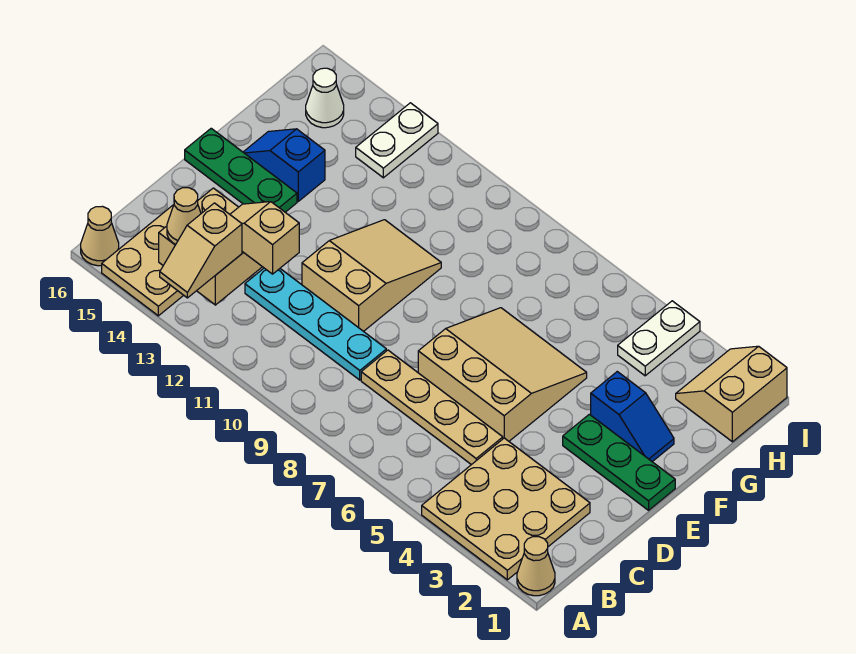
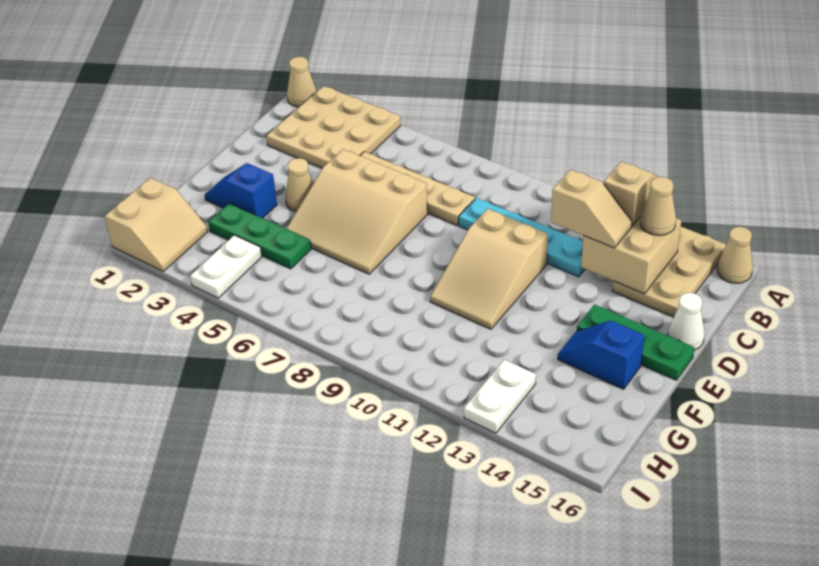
green plate E1:E3 level 1 -> green plate G3:G5 level 1
none -> tan cone E4 level 1
blue slope F14:F15 level 1 top 14 -> blue slope F14:F15 level 1 top 15
white cone H15 level 1 -> white cone D16 level 1

